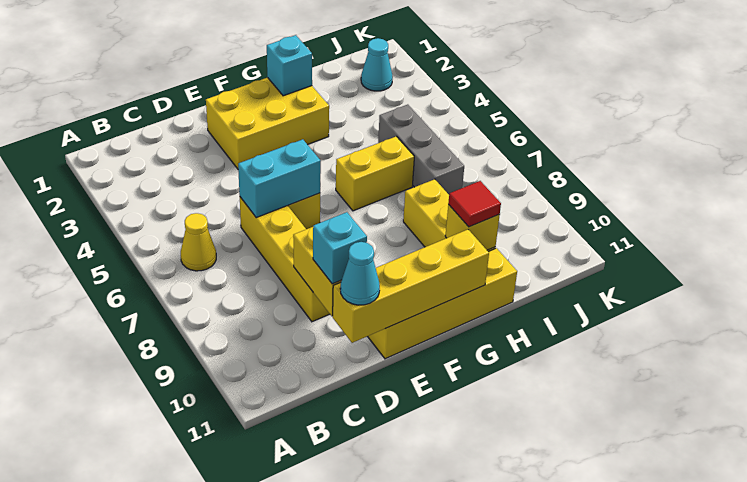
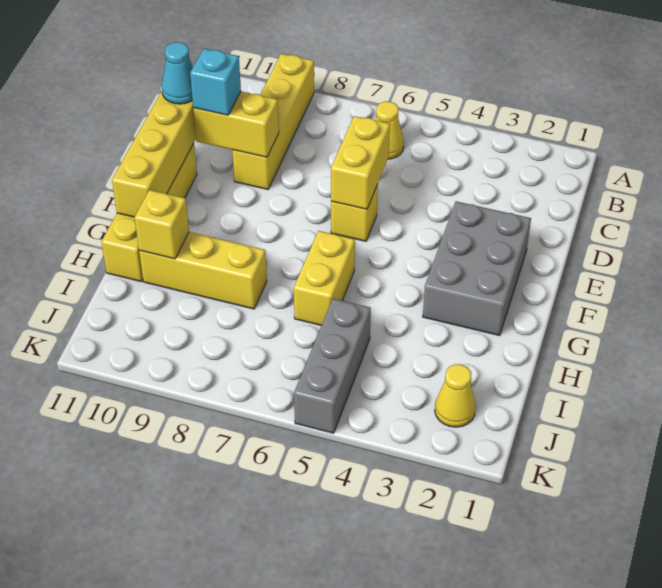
yellow brick D6:D9 level 1 -> yellow brick A9:D9 level 1
cyan brick D6:E6 level 2 -> yellow brick D6:E6 level 2
yellow brick E2:G3 level 1 -> grey brick E2:G3 level 1
cyan brick G2 level 2 -> none
red tile H10 level 3 -> none
grey brick I5:I7 level 1 -> grey brick I5:K5 level 1
cyan cone J2 level 1 -> yellow cone J2 level 1

